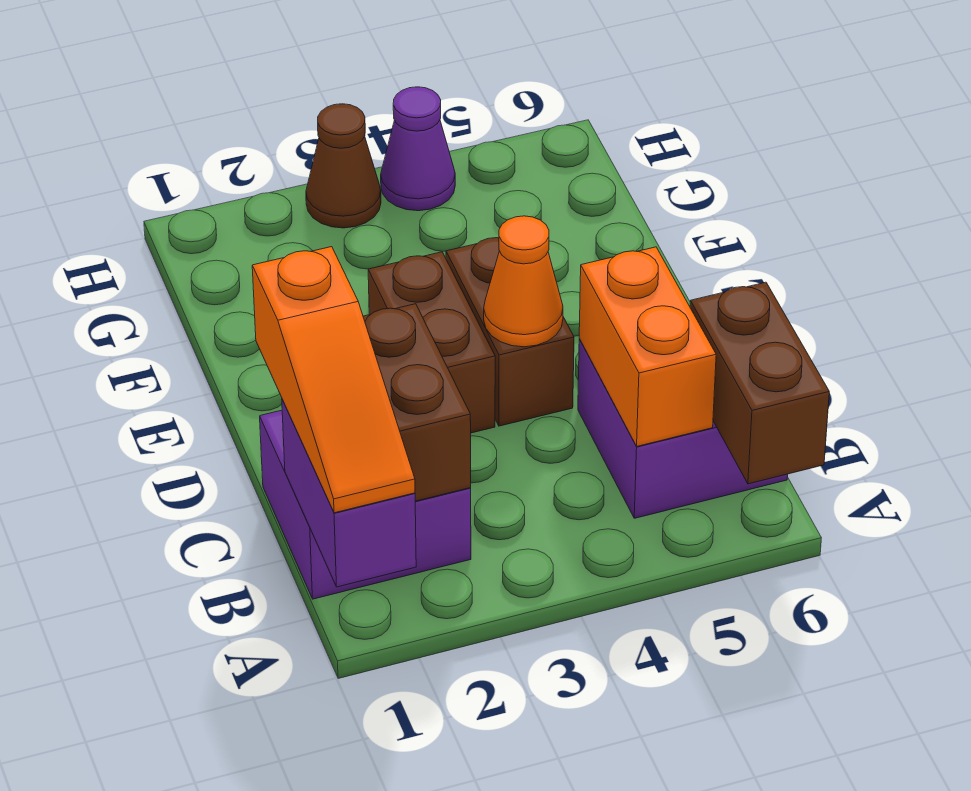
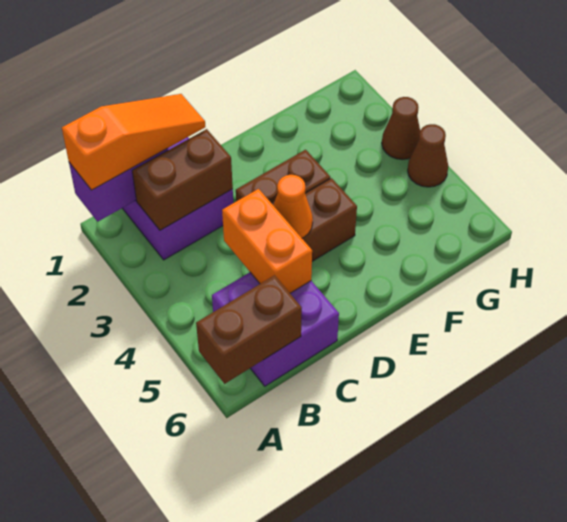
orange slope A1:C1 level 3 top C -> orange slope A1:C1 level 3 top A
orange brick B5:C5 level 2 -> orange brick C4:C5 level 2
purple cone H4 level 1 -> brown cone H4 level 1

